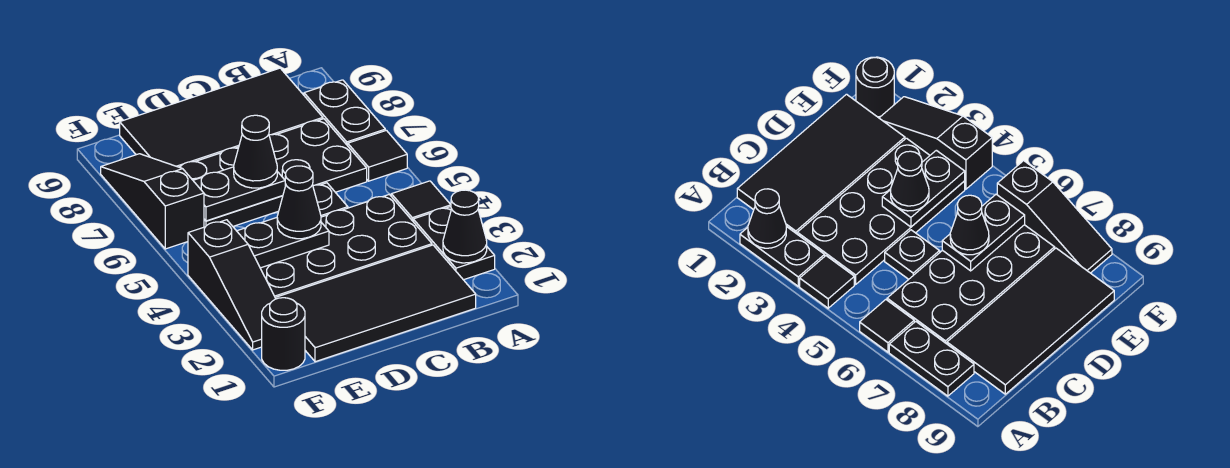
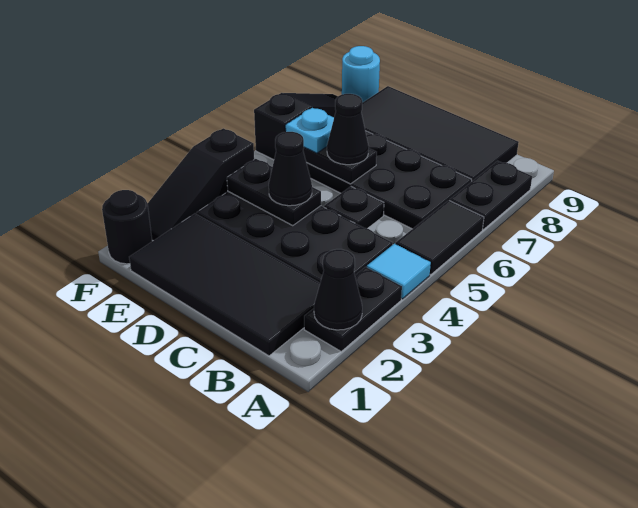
black tile A4 level 1 -> cyan tile A4 level 1
black tile A6 level 1 -> black tile A5:A6 level 1
none -> cyan plate E6 level 3
none -> cyan round brick F9 level 1

